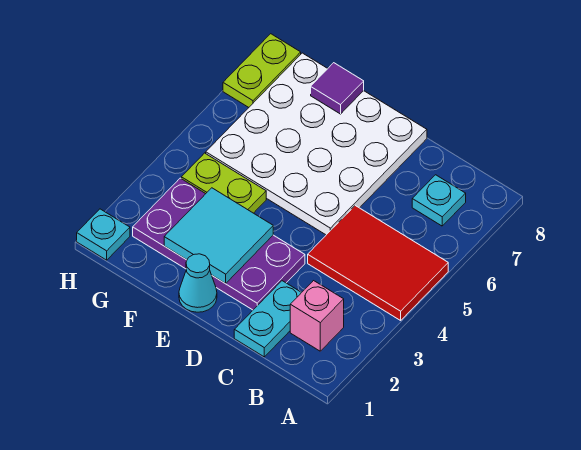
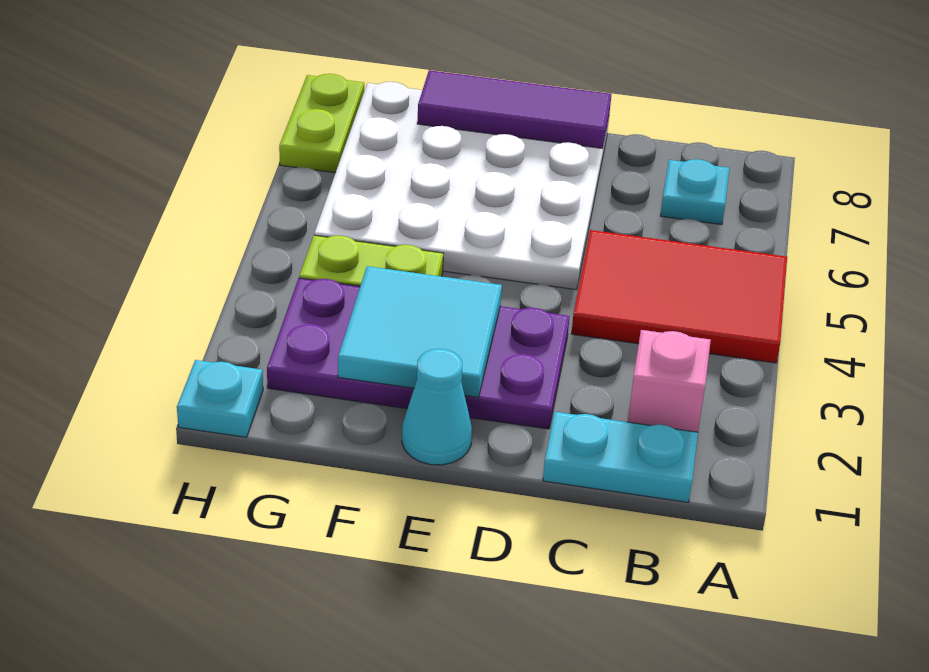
cyan plate C1:C2 level 1 -> cyan plate B1:C1 level 1
purple tile F8 level 2 -> purple tile D8:F8 level 2

